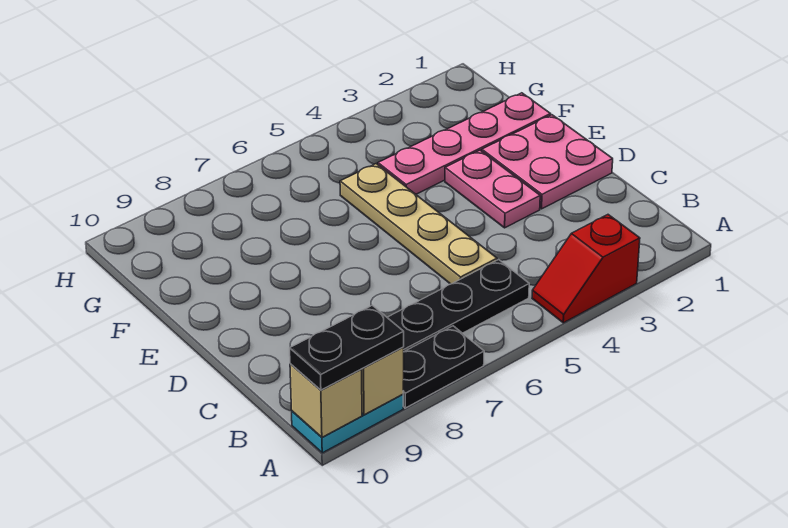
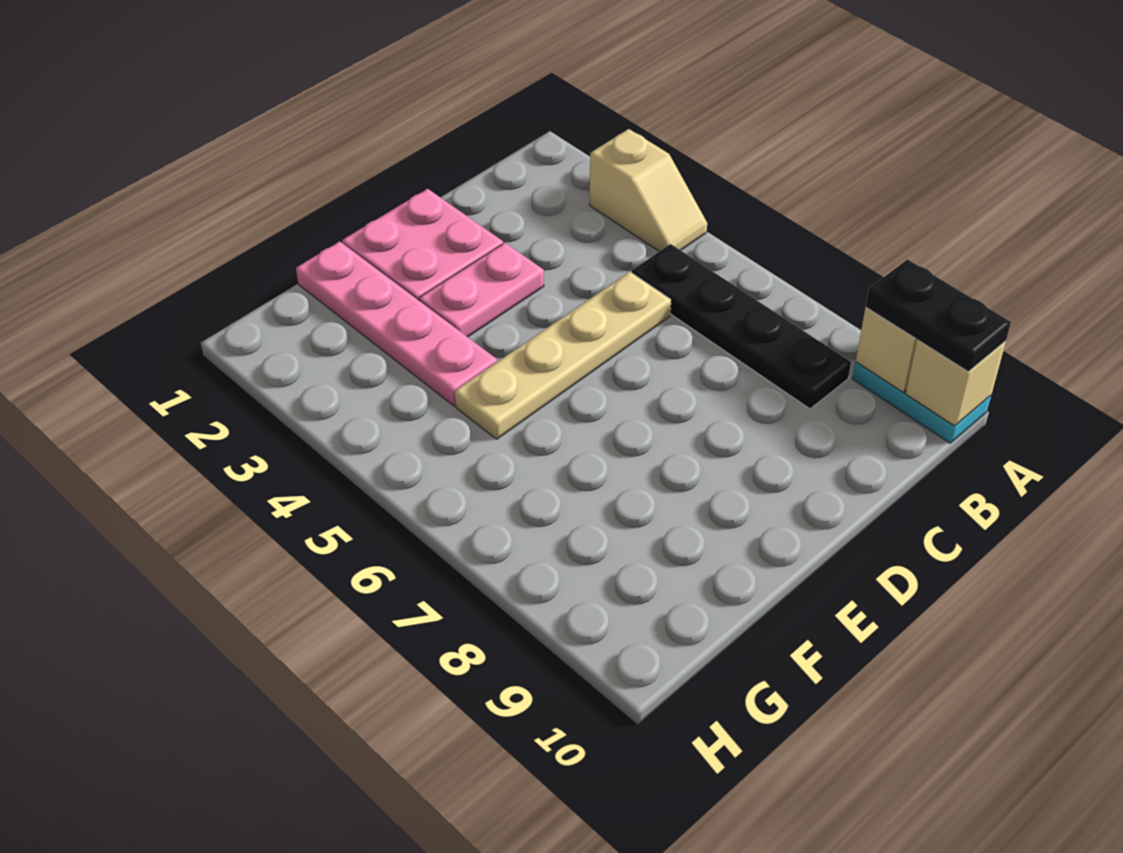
red slope A3:A4 level 1 top 3 -> tan slope A3:A4 level 1 top 3
black plate A7:A8 level 1 -> none

